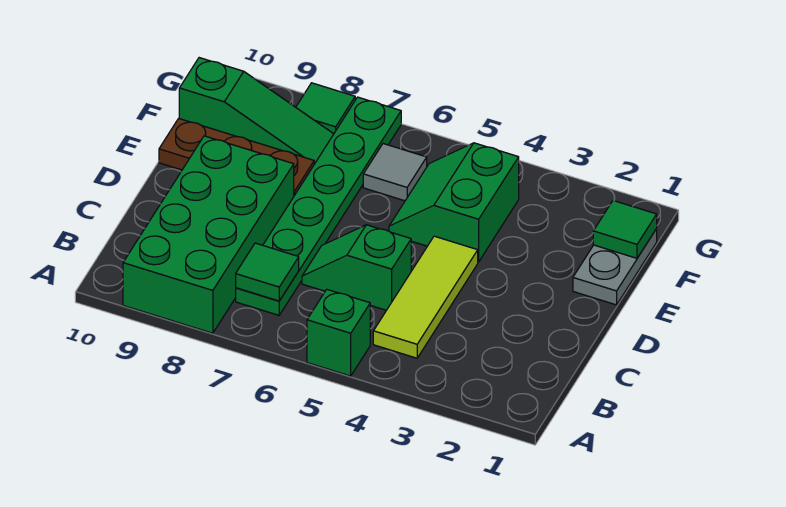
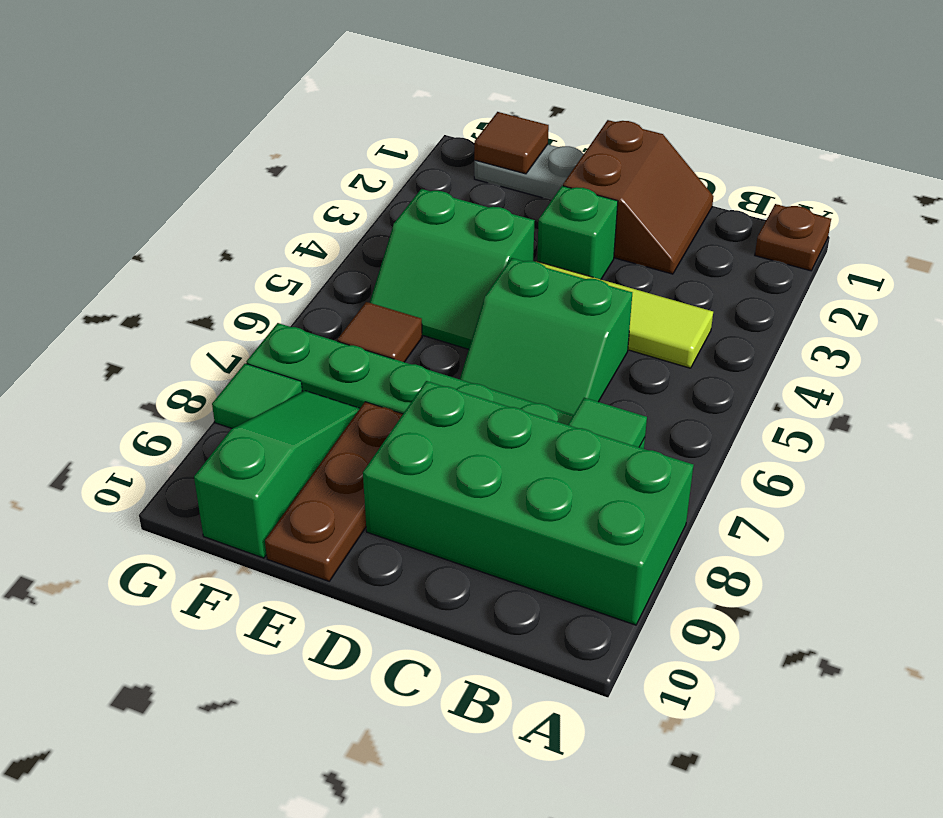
none -> brown plate A1 level 1
green brick A5 level 1 -> green brick D3 level 1
none -> brown slope C1:D2 level 1 top D
green slope C5:C6 level 1 top 5 -> green slope C5:D6 level 1 top 5
green tile F1 level 2 -> brown tile F1 level 2
grey tile F6 level 1 -> brown tile F6 level 1

